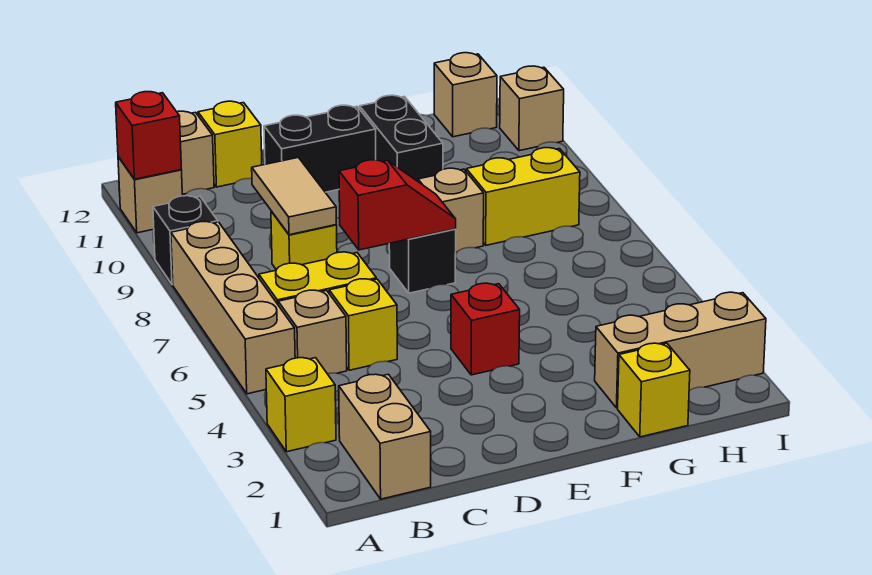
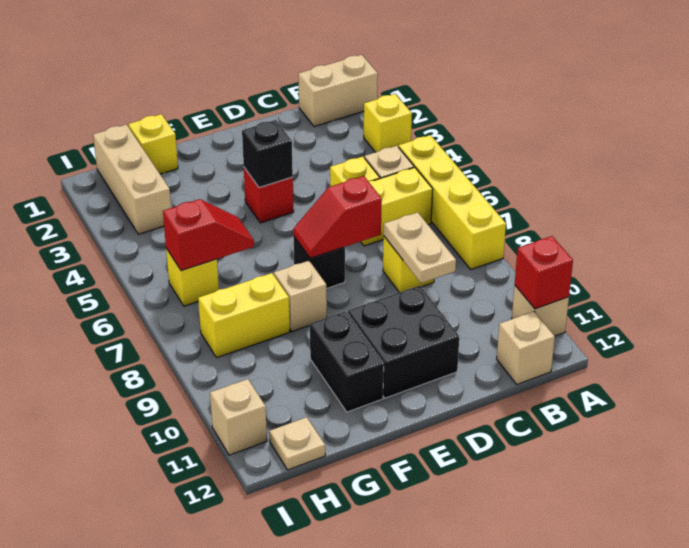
tan brick A5:A8 level 1 -> yellow brick A5:A8 level 1
black brick A9 level 1 -> black brick E4 level 2
tan brick B1:B2 level 1 -> tan brick A1:B1 level 1
tan tile C8:C9 level 2 -> tan plate C8:C9 level 2
yellow brick C12 level 1 -> yellow brick H6 level 1
black brick D11:E11 level 1 -> black brick D10:E11 level 1
tan brick G2:I2 level 1 -> tan brick H1:H3 level 1
none -> red slope G6:H6 level 2 top H
tan brick H12 level 1 -> tan plate H12 level 1

